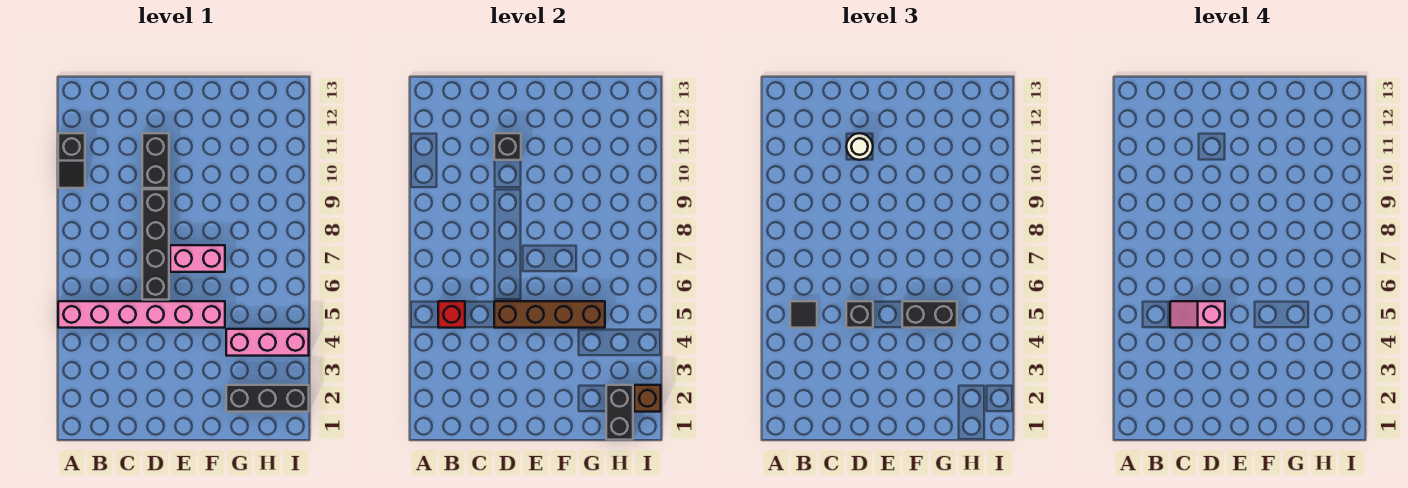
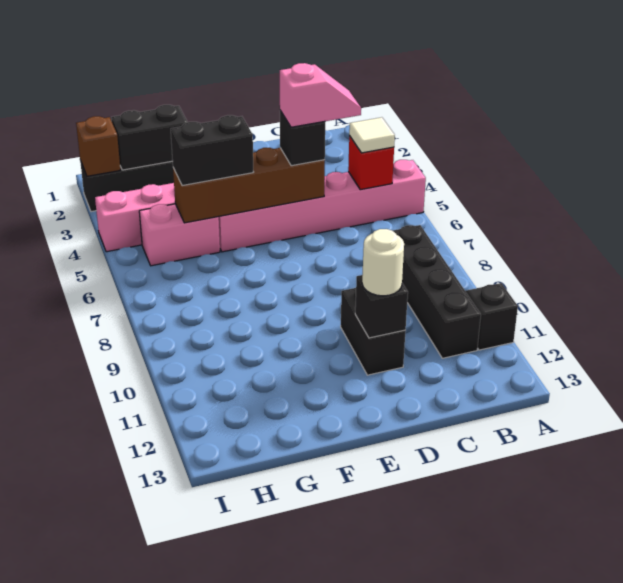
black tile B5 level 3 -> white tile B5 level 3
black brick D6:D9 level 1 -> black brick B8:B11 level 1
pink brick E7:F7 level 1 -> pink brick G5:H5 level 1
black brick H1:H2 level 2 -> black brick G2:H2 level 2

